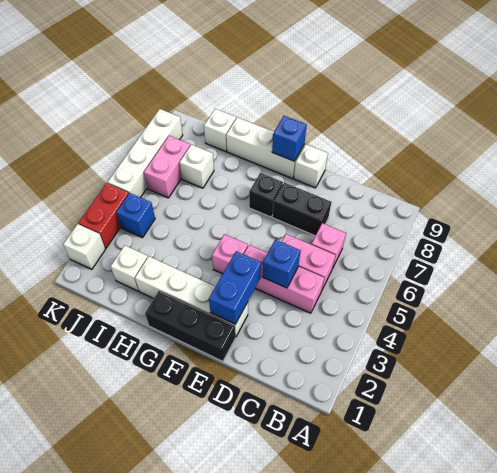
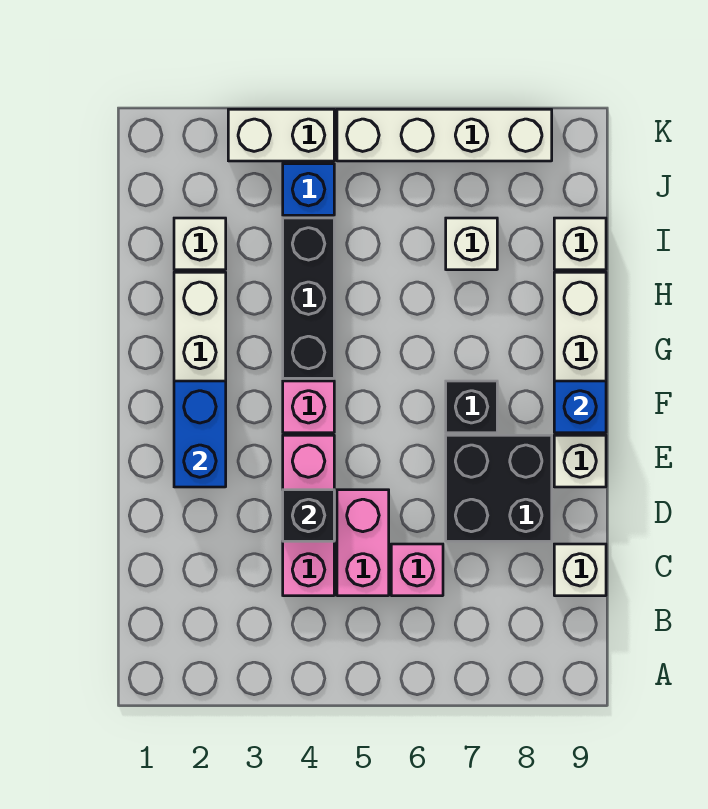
blue brick D4 level 2 -> black brick D4 level 2
black brick D7:E7 level 1 -> black brick D7:E8 level 1
black brick E1:G1 level 1 -> black brick G4:I4 level 1
blue brick E2:E3 level 2 -> blue brick E2:F2 level 2
pink brick J6:J7 level 1 -> none
white brick K2 level 1 -> white brick C9 level 1
red brick K3:K4 level 1 -> white brick K3:K4 level 1

